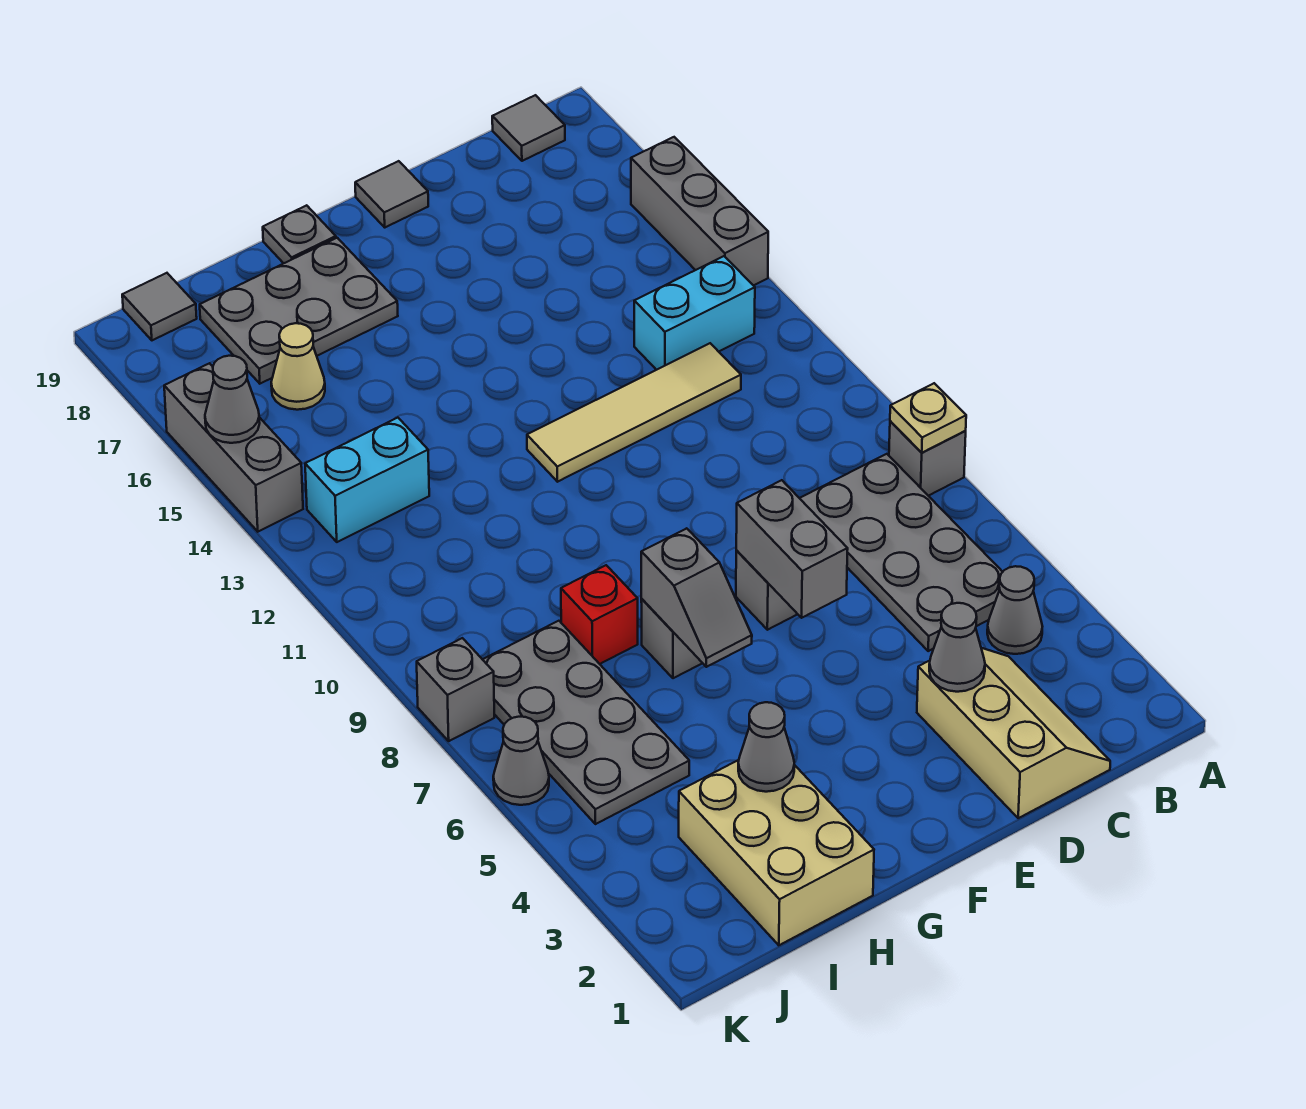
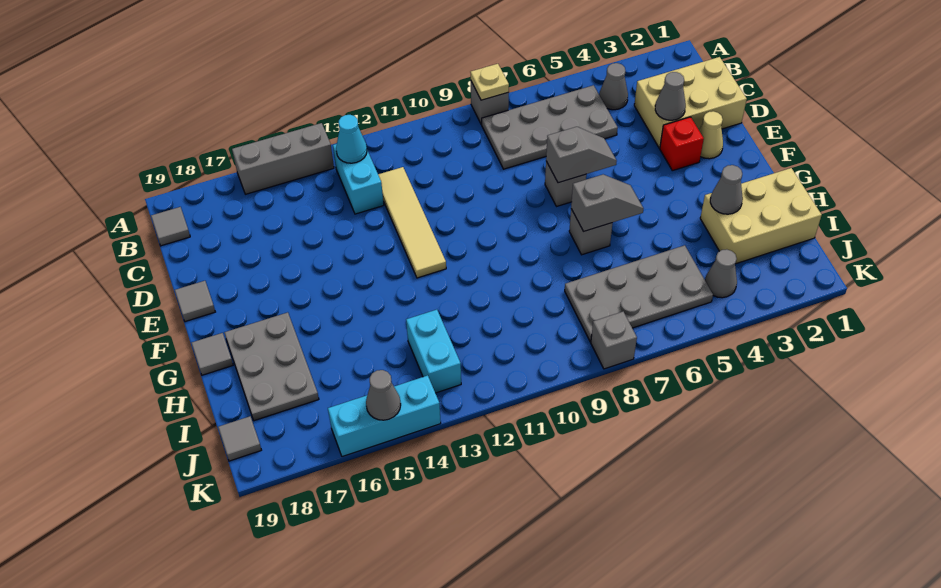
none -> cyan cone B13 level 2
tan slope C1:D3 level 1 top D -> tan brick C1:D3 level 1
grey brick E6:E7 level 2 -> grey slope E6:E7 level 2 top 7
grey plate G19 level 1 -> grey tile G19 level 1
red brick H8 level 1 -> red brick E3 level 1
tan cone I16 level 1 -> tan cone E2 level 1
grey cone K6 level 1 -> grey cone J4 level 1
grey brick K14:K16 level 1 -> cyan brick K14:K16 level 1

